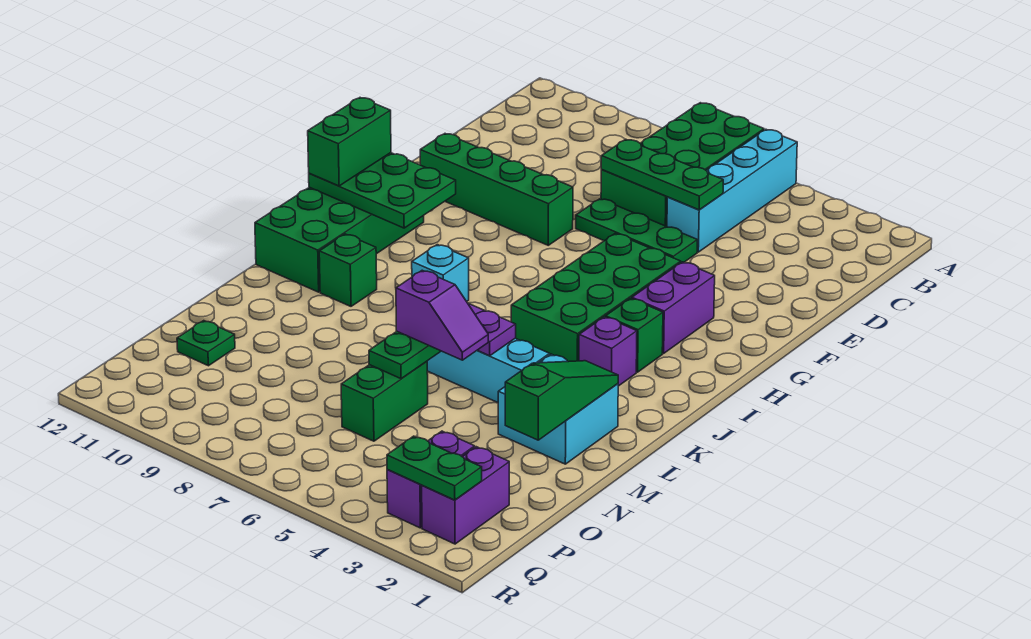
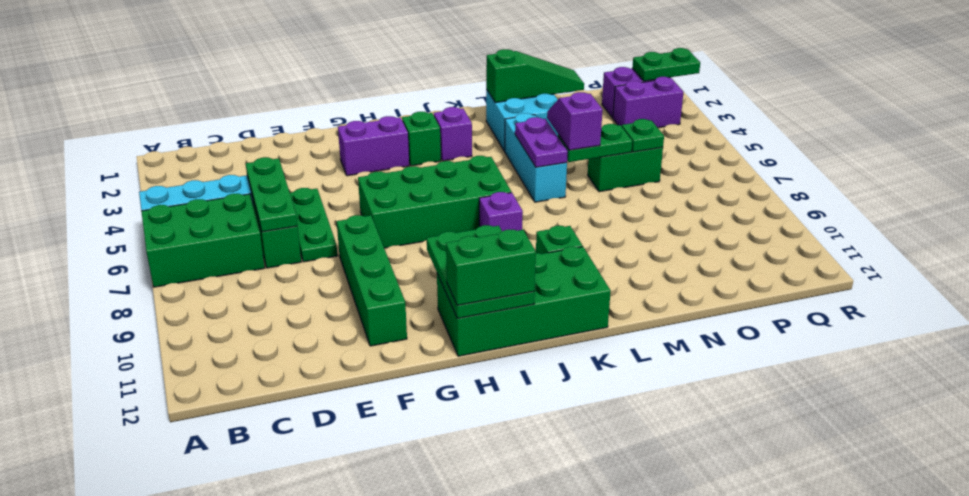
green brick G4:J5 level 1 -> green brick G6:J7 level 1
cyan brick J8 level 1 -> purple brick J8 level 1
green slope L2:N2 level 2 top N -> green slope L2:N2 level 2 top L
green plate O11 level 1 -> green plate O6 level 2
green plate Q2:Q3 level 2 -> green plate Q2:R2 level 2

